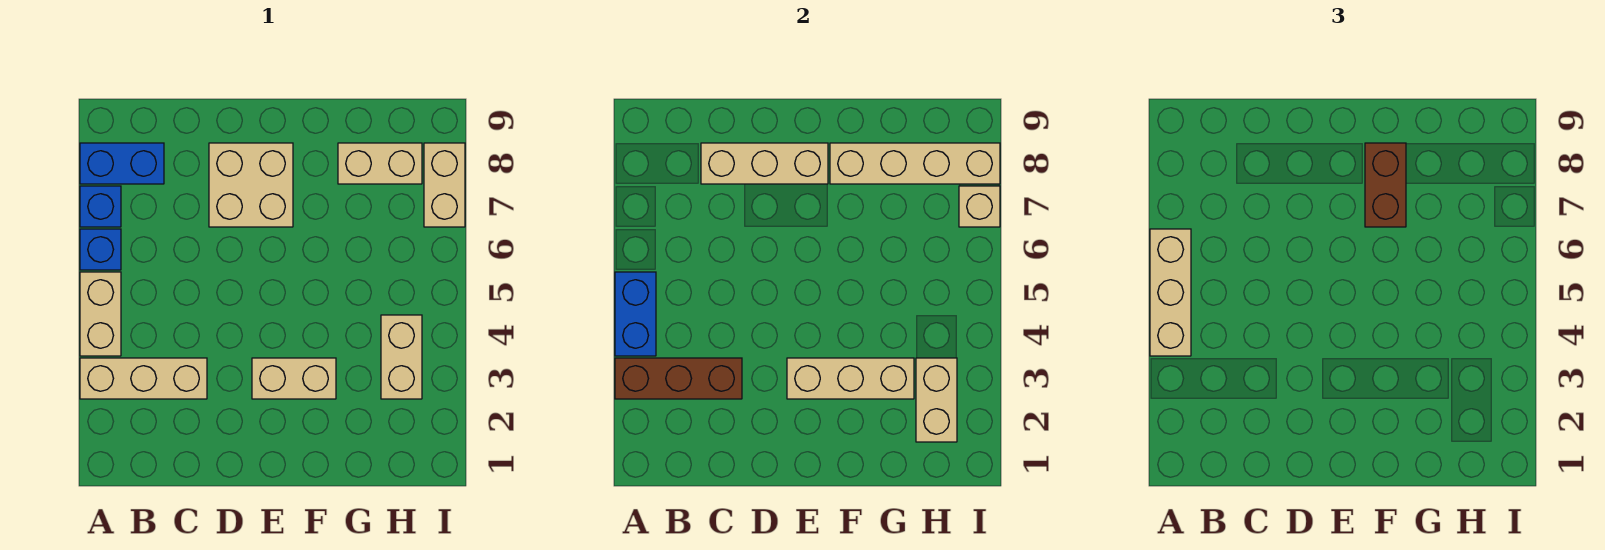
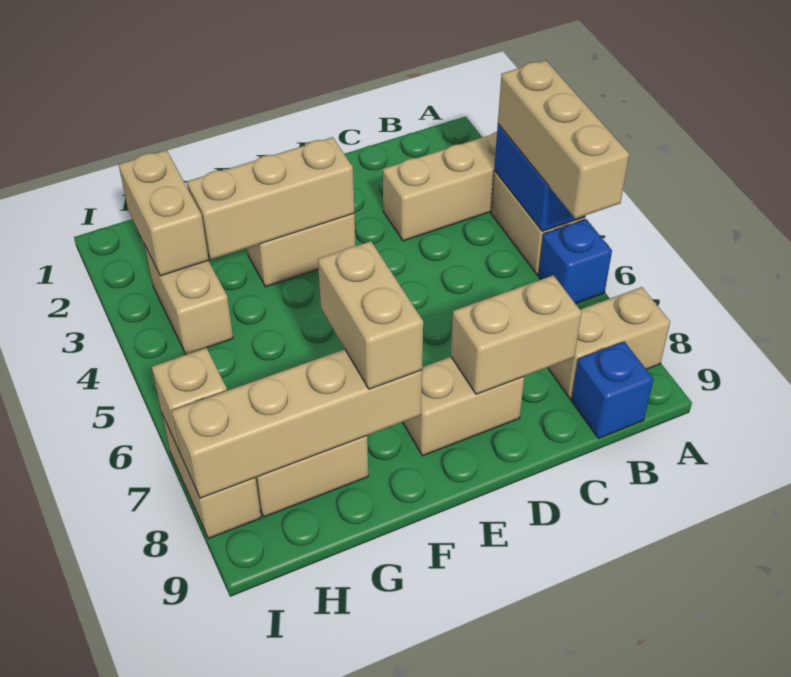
brown brick A3:C3 level 2 -> none
blue brick A7 level 1 -> blue brick B9 level 1
blue brick A8:B8 level 1 -> tan brick A8:B8 level 1
tan brick C8:E8 level 2 -> tan brick C8:D8 level 2
tan brick D7:E8 level 1 -> tan brick D8:E8 level 1
brown brick F7:F8 level 3 -> tan brick F7:F8 level 3

